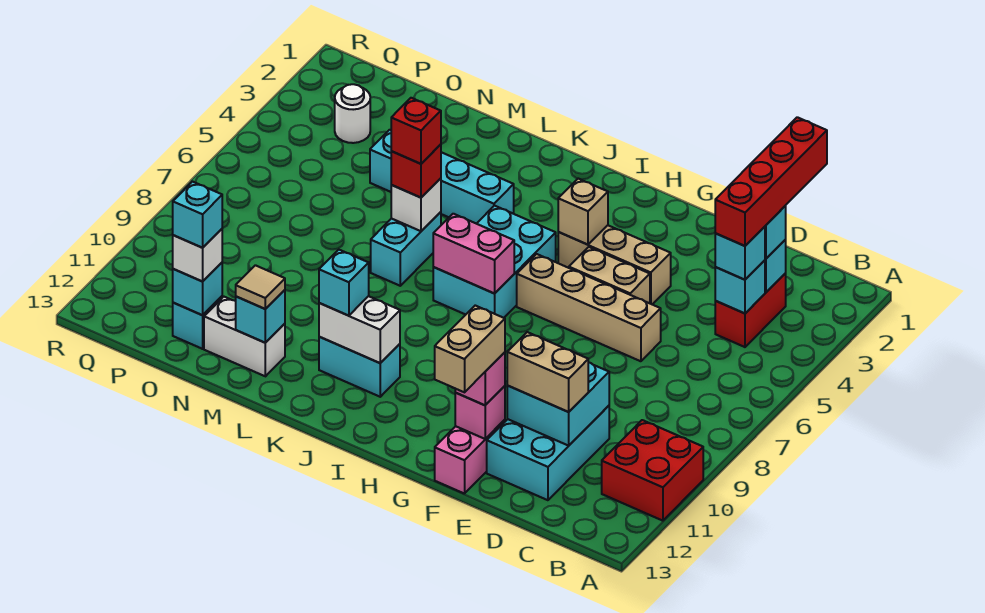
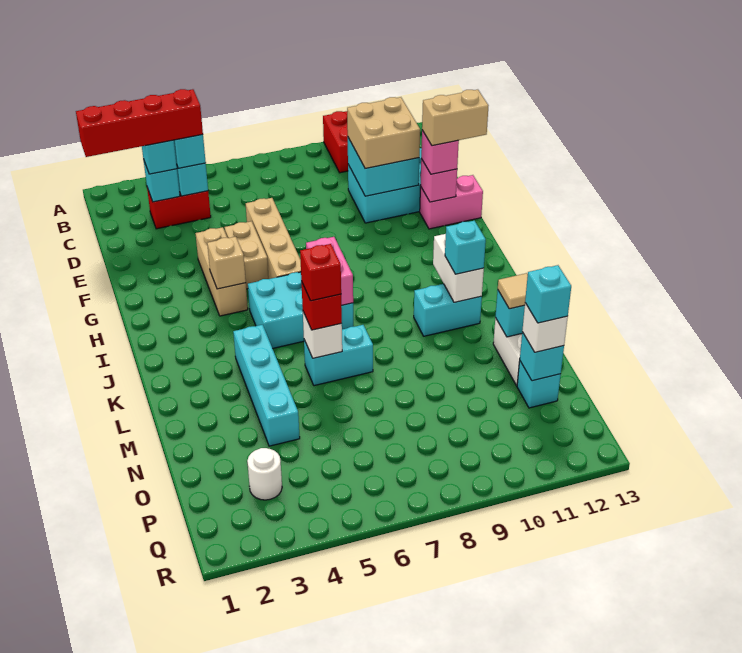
tan brick D11:E11 level 3 -> tan brick D10:E11 level 3
cyan brick J11:K11 level 1 -> cyan brick K10:K11 level 1

